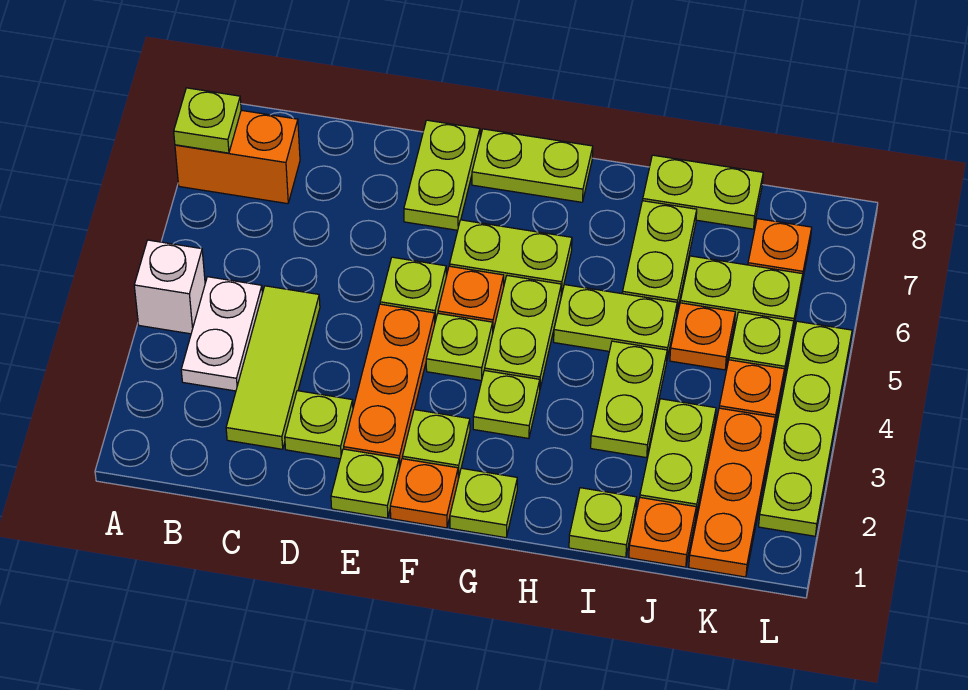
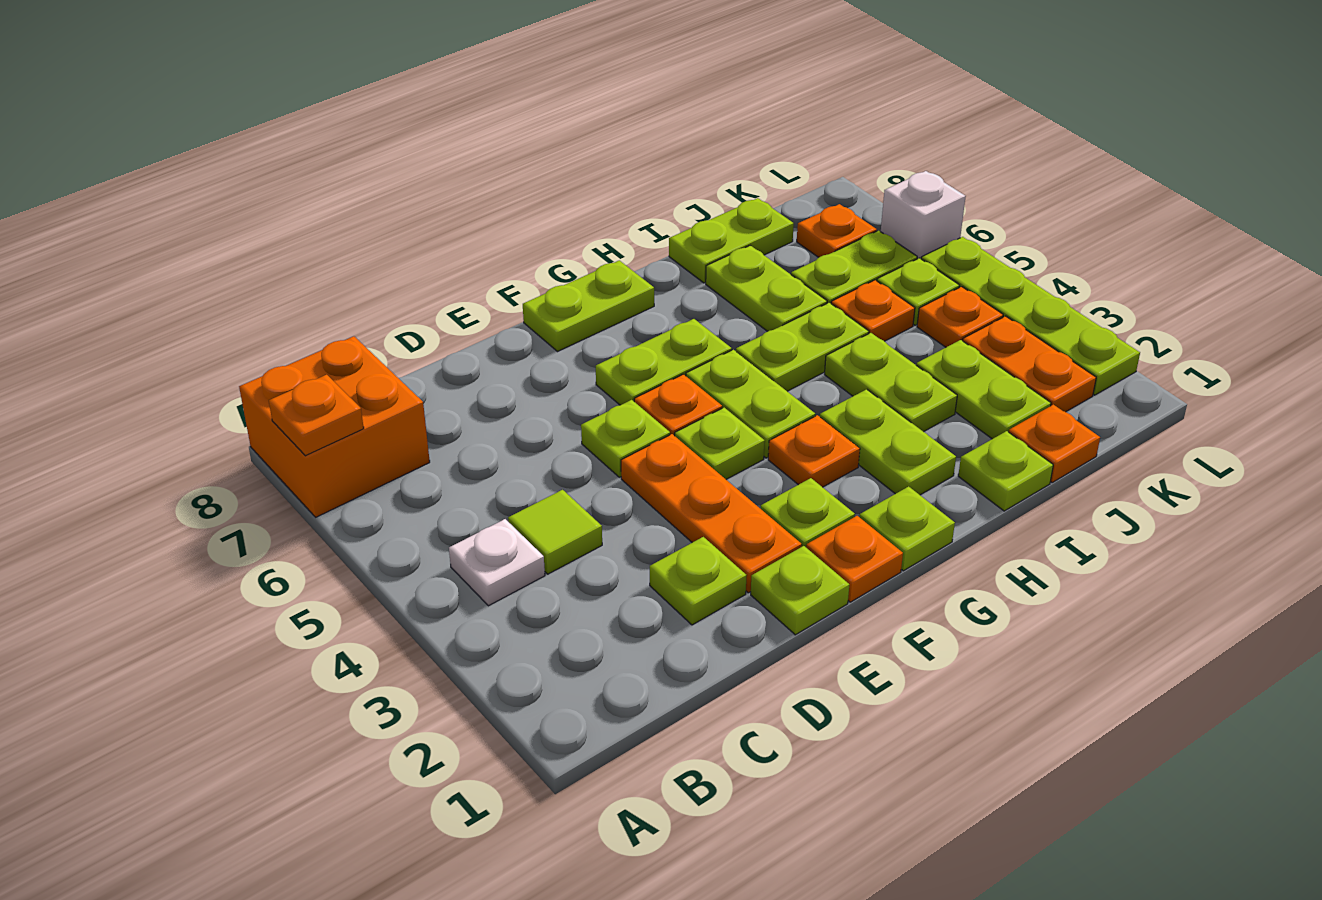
white brick A4 level 1 -> white brick L6 level 1
orange brick A7:B7 level 1 -> orange brick A7:B8 level 1
lime plate A7 level 2 -> orange plate A7 level 2
white plate B3:B4 level 1 -> white plate B4 level 1
lime tile C2:C4 level 1 -> lime tile C4 level 1
lime plate E7:E8 level 1 -> lime plate H2:H3 level 1
lime plate G3 level 1 -> orange plate G3 level 1
orange plate K1:K3 level 1 -> orange plate K2:K3 level 1

